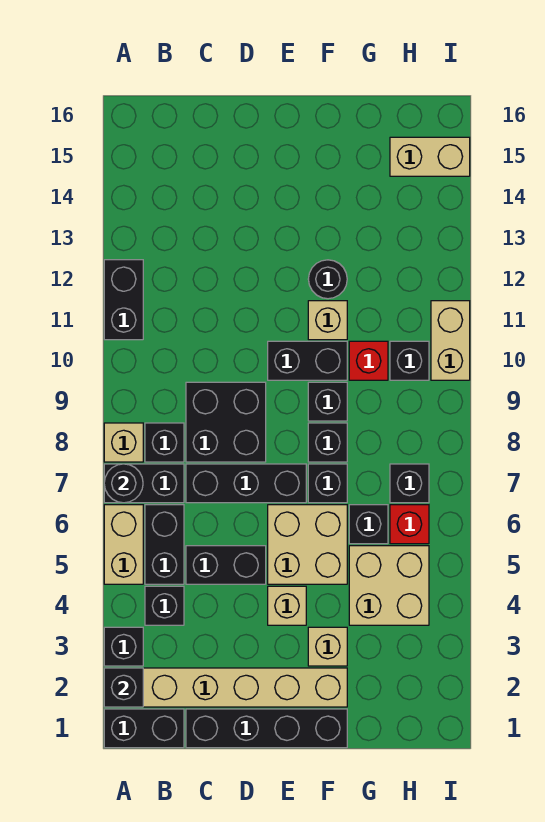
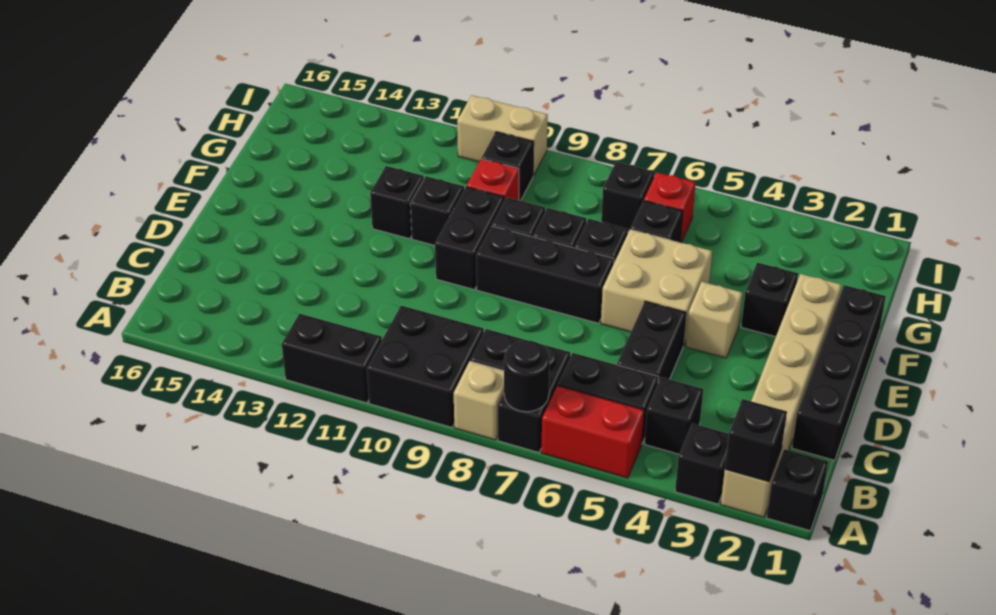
black brick A1:B1 level 1 -> black brick A1 level 1
tan brick A5:A6 level 1 -> red brick A5:A6 level 1
black brick C7:E7 level 1 -> black brick E7:E9 level 1
black brick C8:D9 level 1 -> black brick A9:B10 level 1
tan brick F3 level 1 -> black brick F3 level 1
tan brick F11 level 1 -> black brick F11 level 1
black round brick F12 level 1 -> black brick F12 level 1
tan brick G4:H5 level 1 -> none
tan brick H15:I15 level 1 -> none

